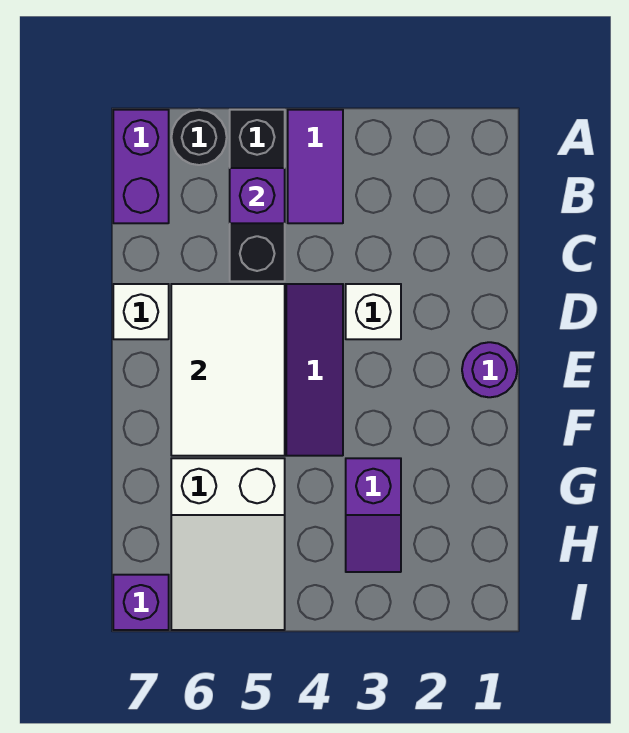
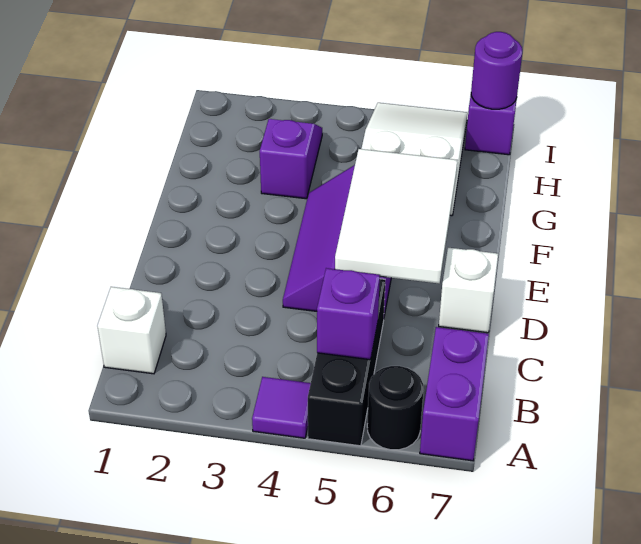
purple tile A4:B4 level 1 -> purple tile A4 level 1
white brick D3 level 1 -> white brick B1 level 1
purple round brick E1 level 1 -> purple round brick I7 level 2

